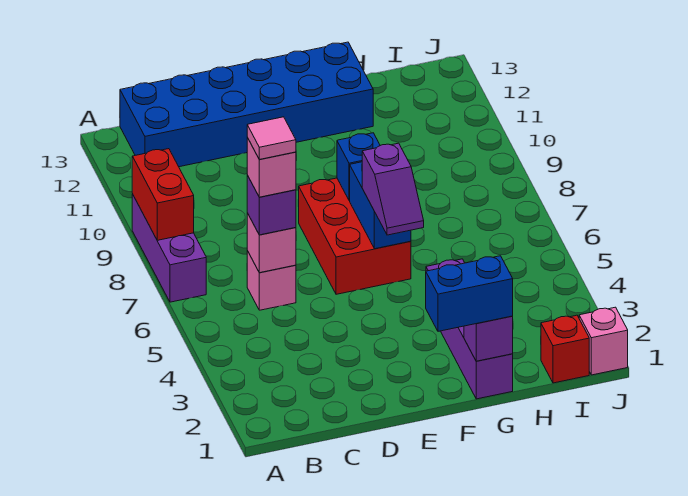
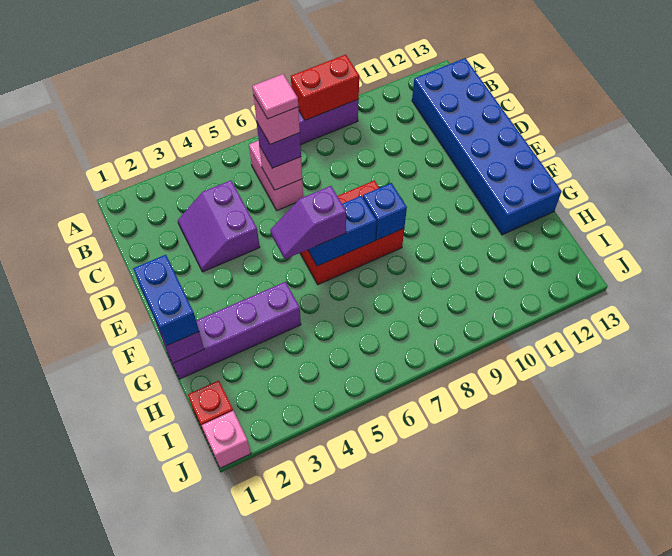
none -> purple slope C3:D4 level 1 top 4
pink brick C6 level 1 -> pink brick B6:C6 level 1

